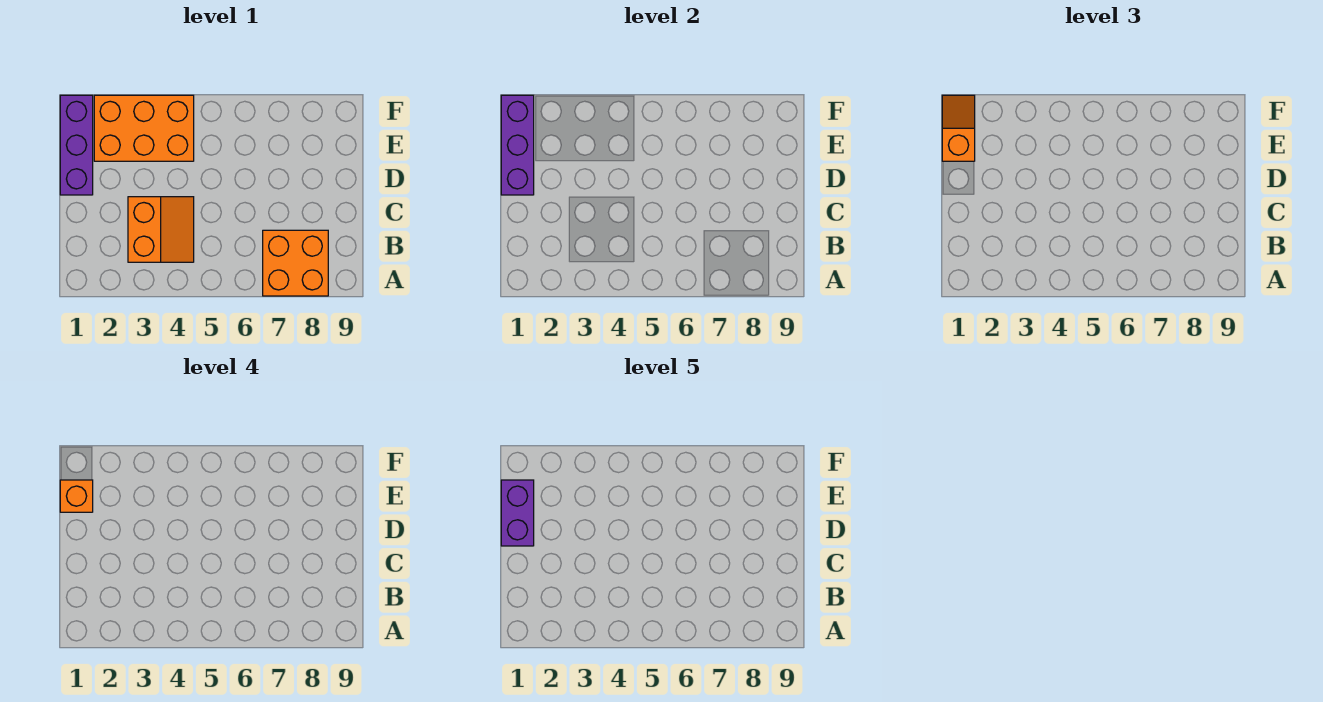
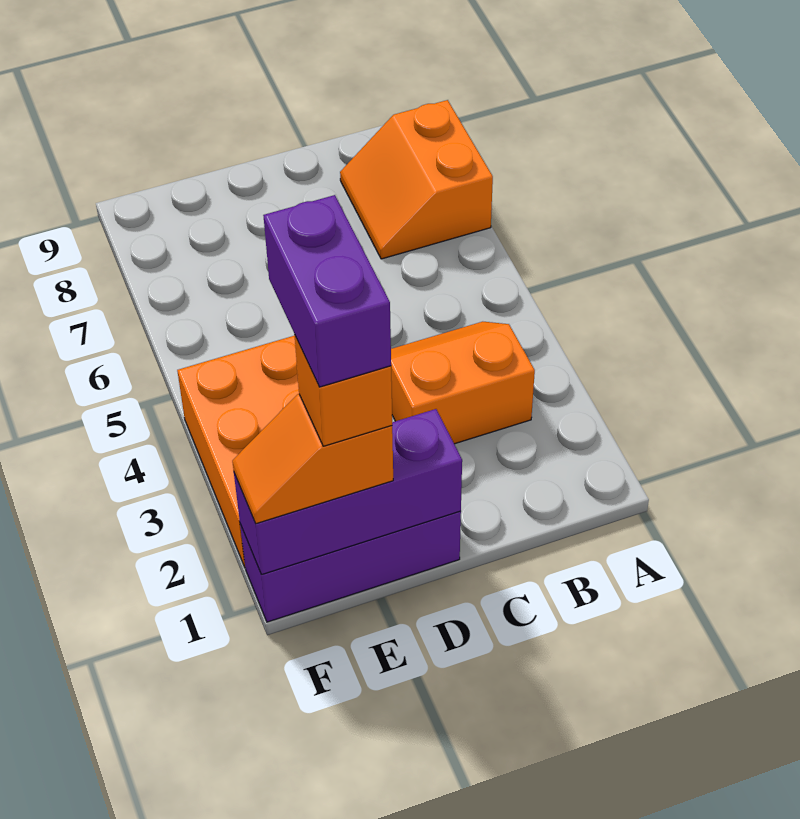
orange brick A7:B8 level 1 -> orange slope A7:B8 level 1 top A
purple brick D1:E1 level 5 -> purple brick E1:E2 level 5

